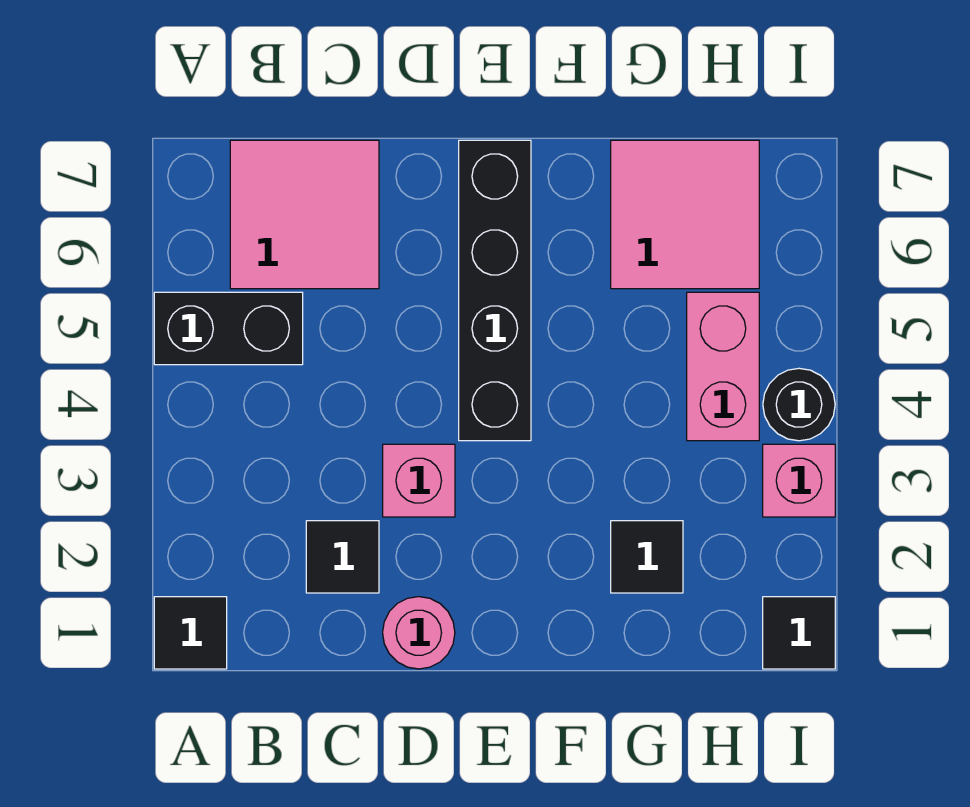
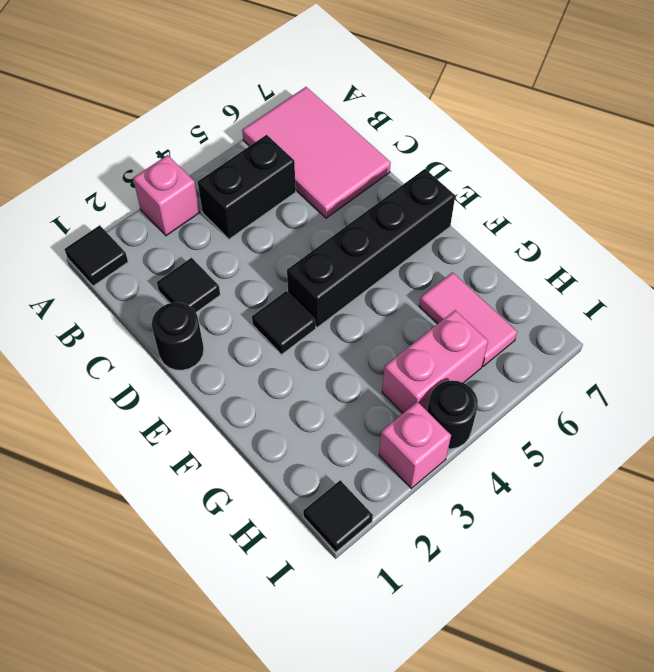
black brick A5:B5 level 1 -> black brick B4:B5 level 1
pink tile B6:C7 level 1 -> pink tile A6:C7 level 1
pink round brick D1 level 1 -> black round brick D1 level 1
pink brick D3 level 1 -> pink brick A3 level 1
black tile G2 level 1 -> black tile E3 level 1
pink tile G6:H7 level 1 -> pink tile G6:H6 level 1

